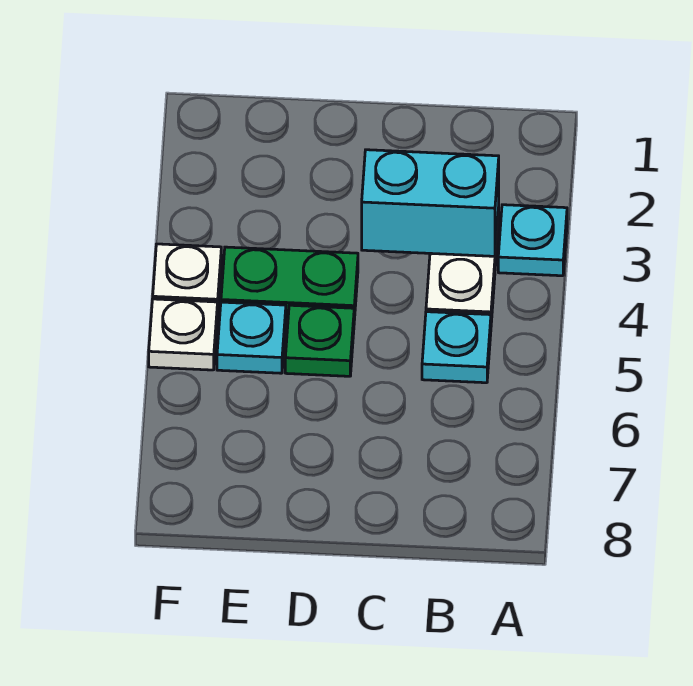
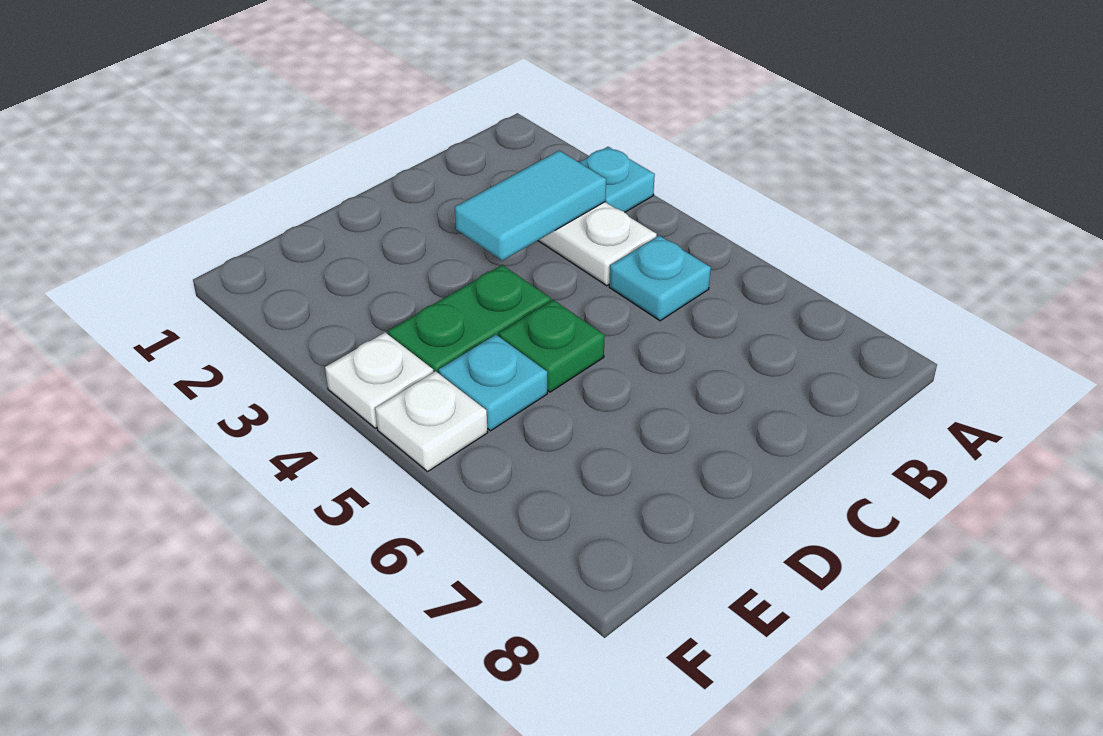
cyan brick B3:C3 level 2 -> cyan tile B3:C3 level 2

